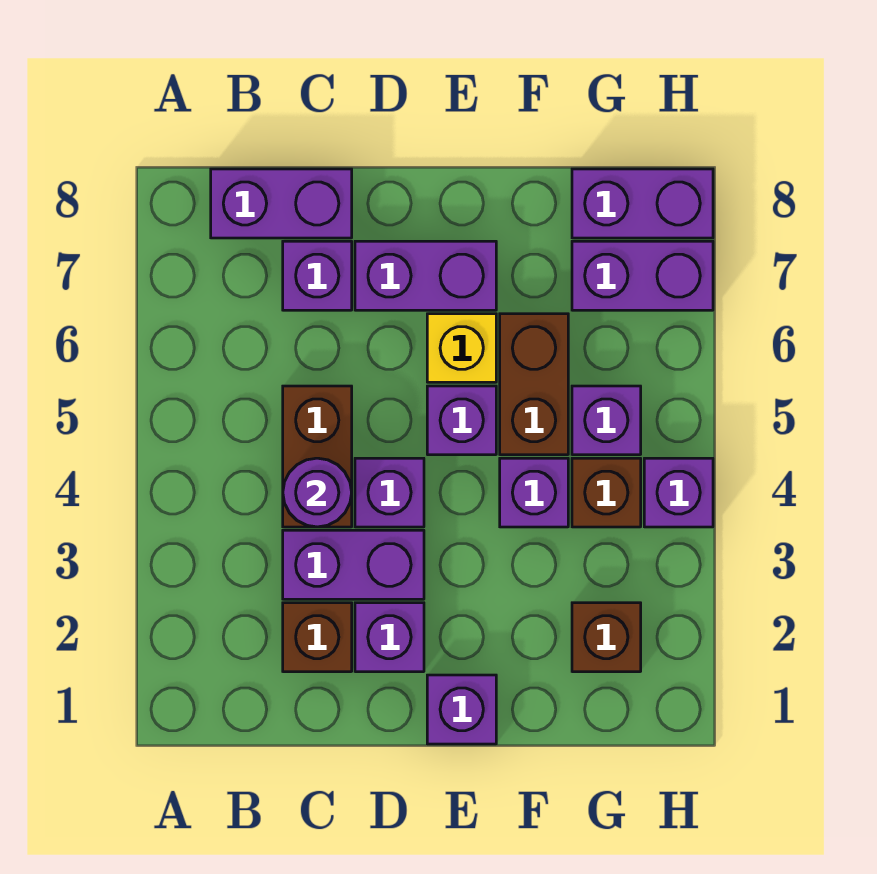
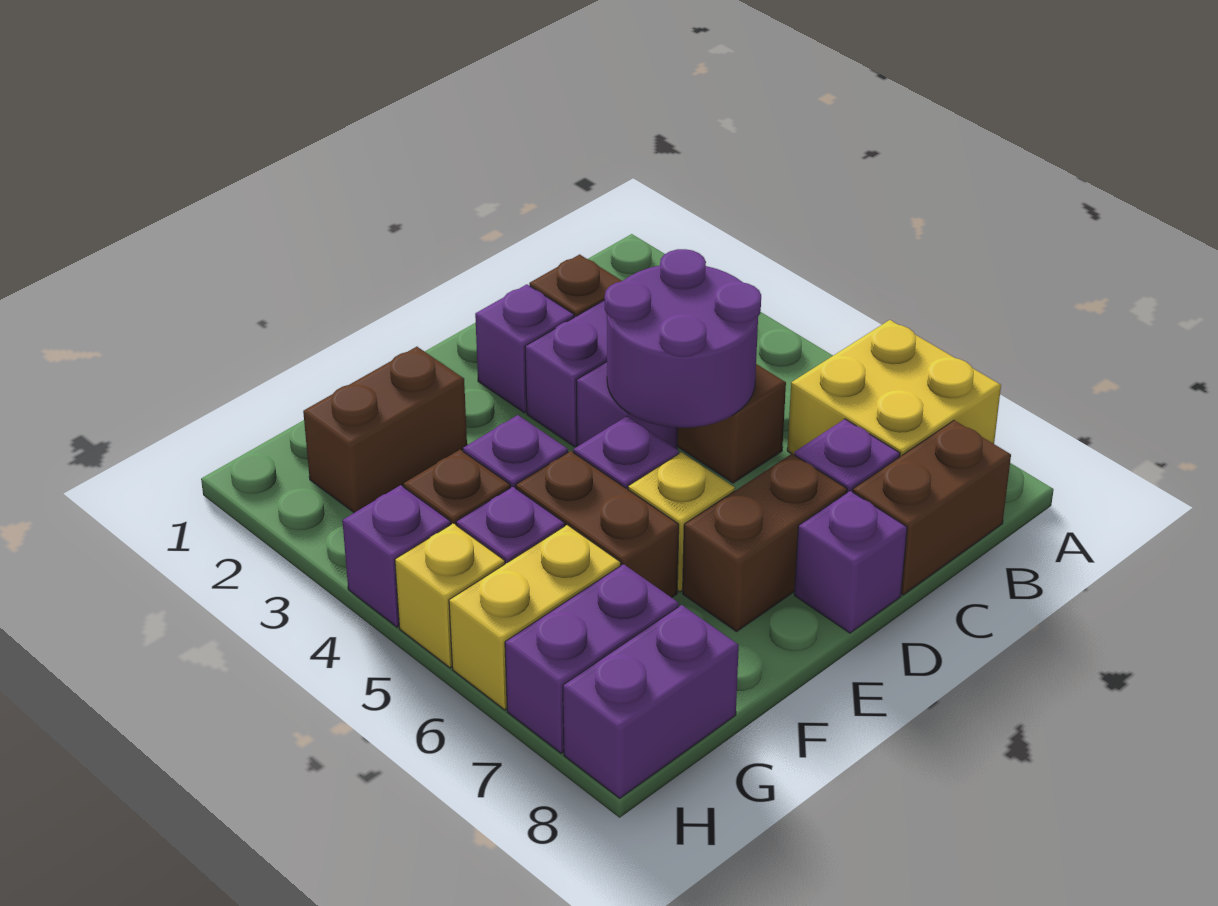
none -> yellow brick A6:B7 level 1
purple brick B8:C8 level 1 -> brown brick B8:C8 level 1
purple round brick C4 level 2 -> purple round brick C4:D5 level 2
purple brick D7:E7 level 1 -> brown brick D7:E7 level 1
purple brick E1 level 1 -> purple brick D8 level 1
brown brick G2 level 1 -> brown brick F2:G2 level 1
none -> yellow brick G6:H6 level 1
none -> yellow brick H5 level 1

